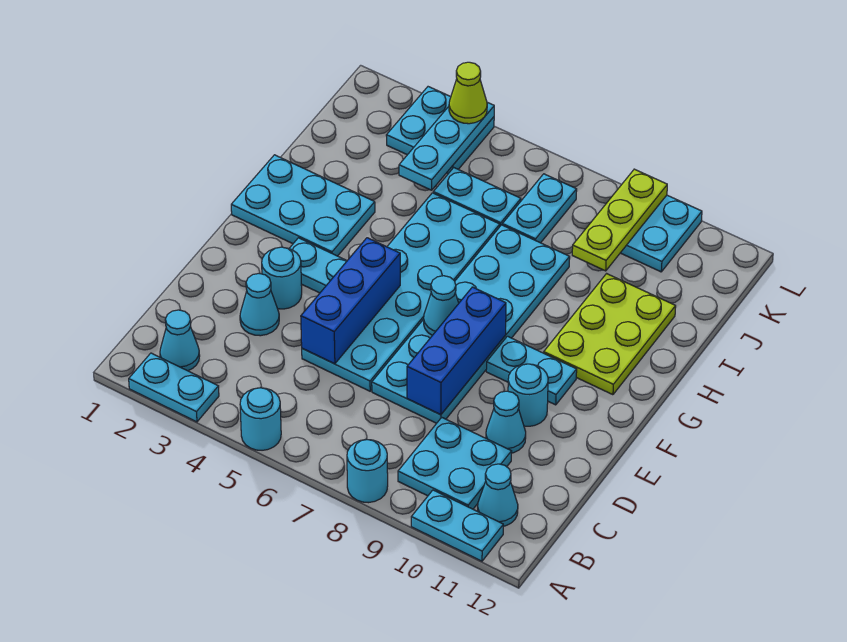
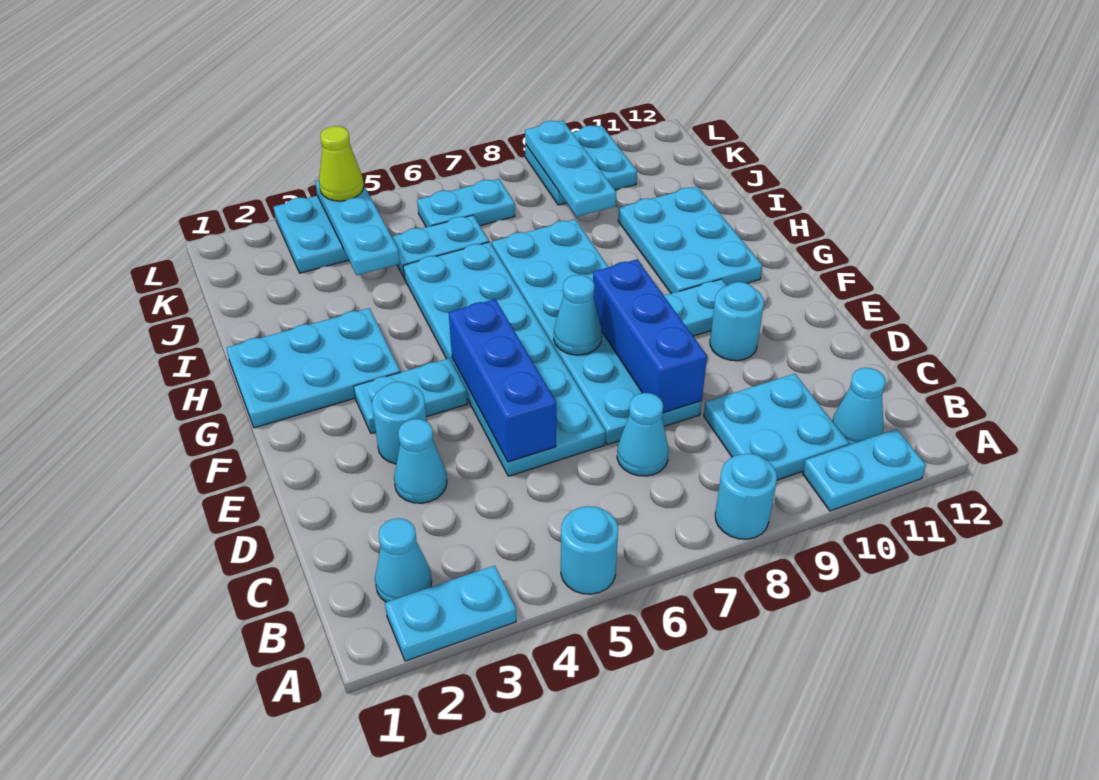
cyan cone D10 level 1 -> cyan cone C7 level 1
lime plate G10:I11 level 1 -> cyan plate G10:I11 level 1
cyan plate J7:K7 level 1 -> cyan plate K6:K7 level 1
lime plate J9:L9 level 2 -> cyan plate J9:L9 level 2

